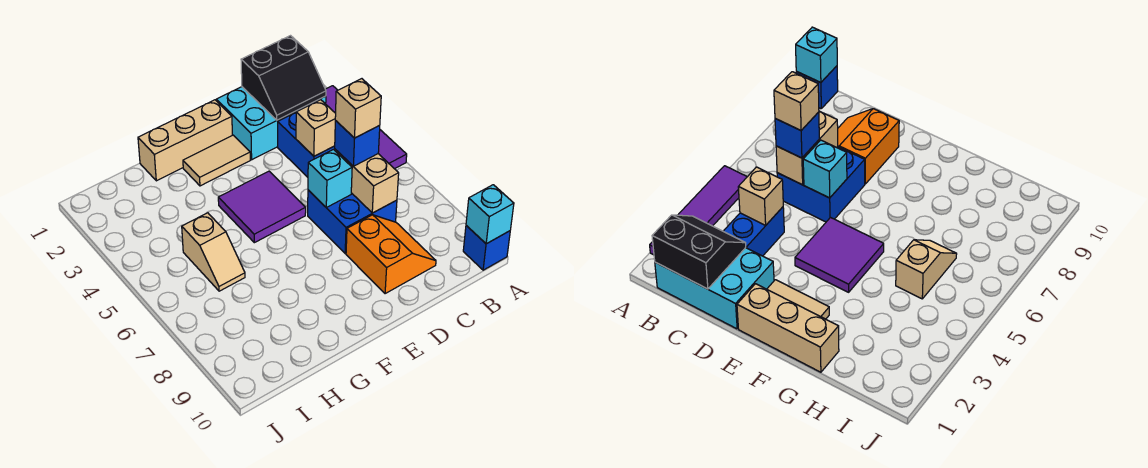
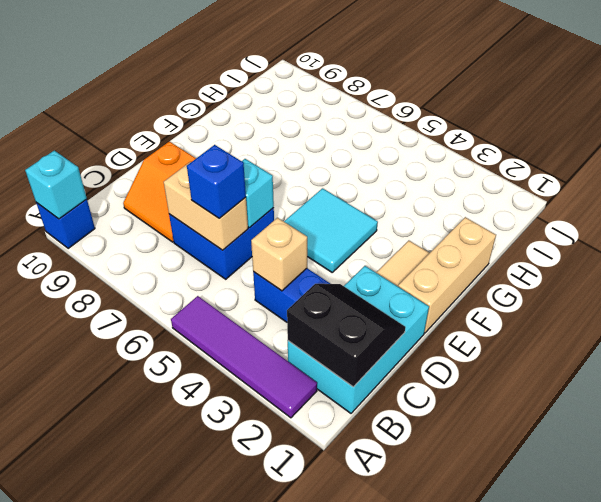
black slope B1:C2 level 2 top 1 -> black slope B1:C2 level 2 top B
tan brick C6 level 4 -> none
purple tile E4:F5 level 1 -> cyan tile E4:F5 level 1
tan slope H5:H6 level 1 top 5 -> none

